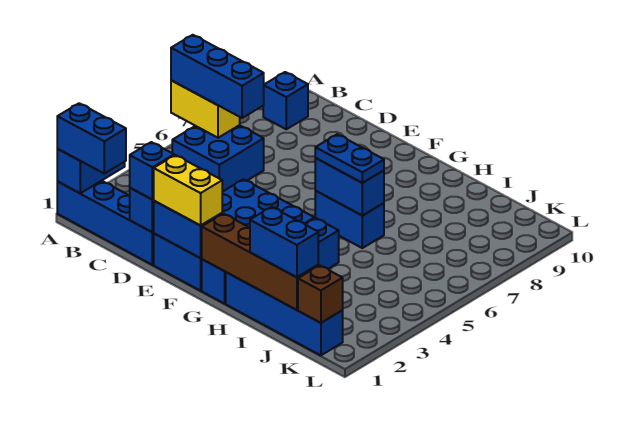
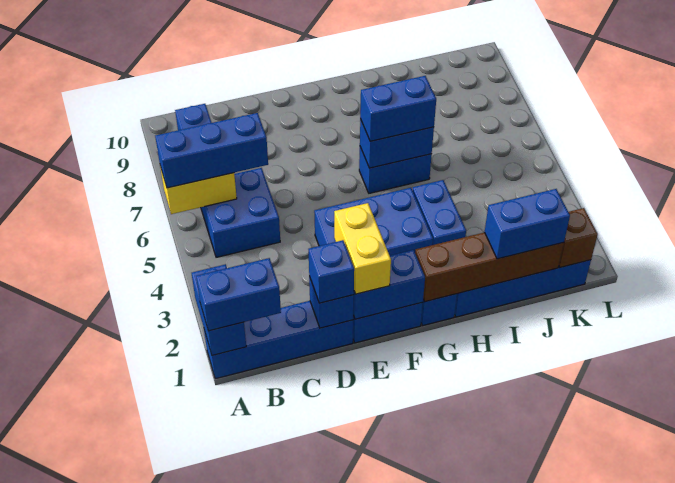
yellow brick E1:F1 level 3 -> yellow brick E1:E2 level 3
blue plate G6:H6 level 3 -> blue brick G6:H6 level 3

